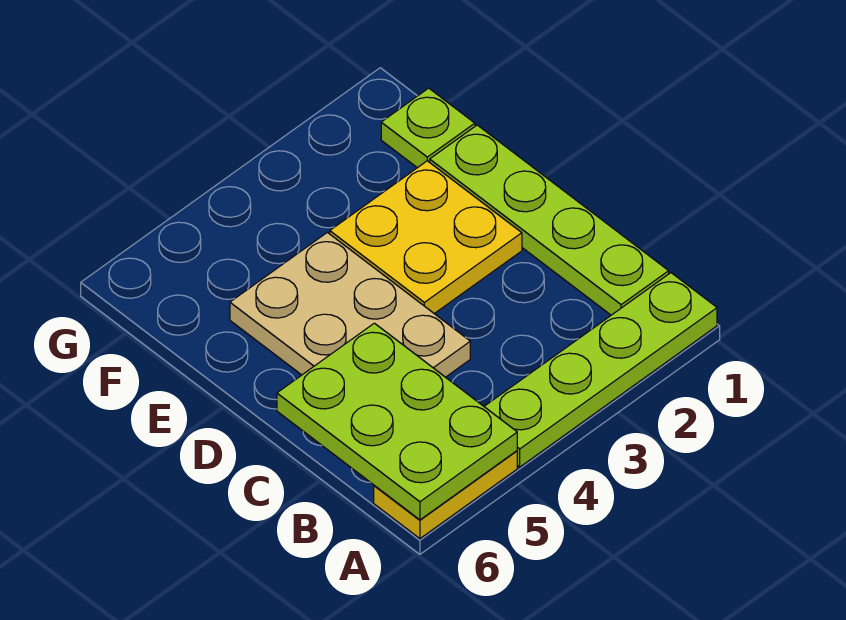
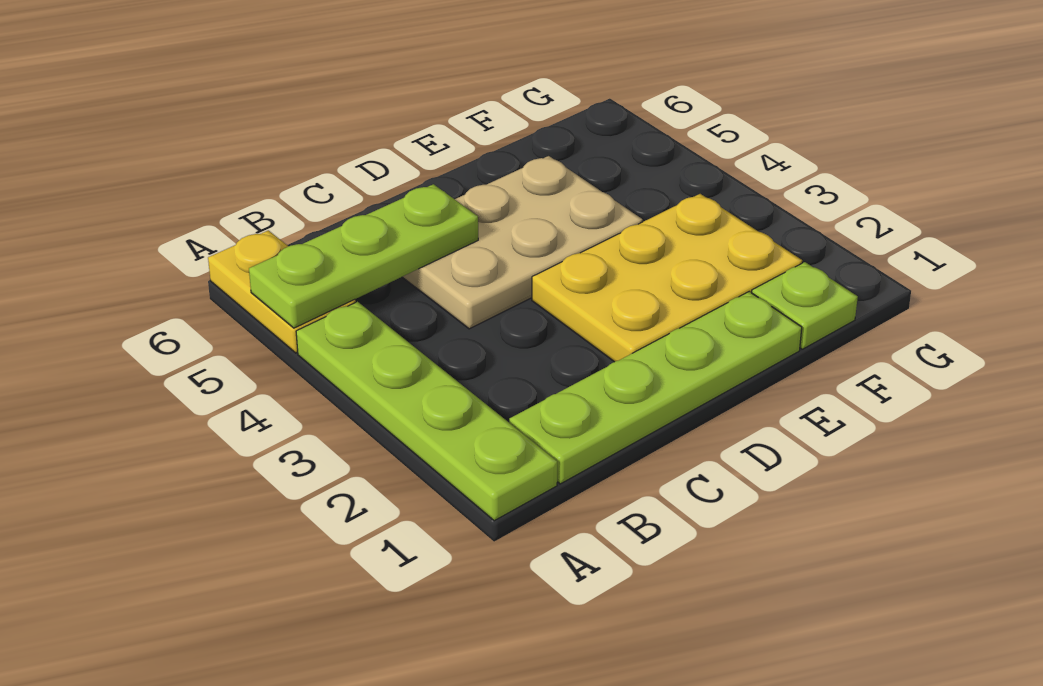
lime plate A5:C6 level 2 -> lime plate A5:C5 level 2
yellow plate D2:E3 level 1 -> yellow plate D2:F3 level 1

